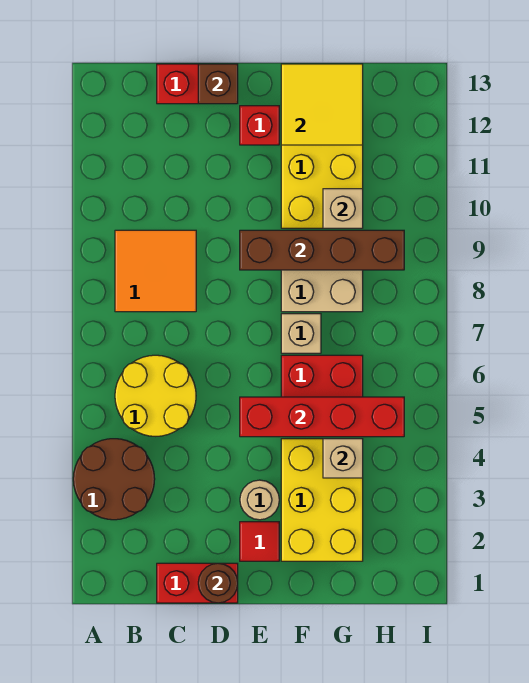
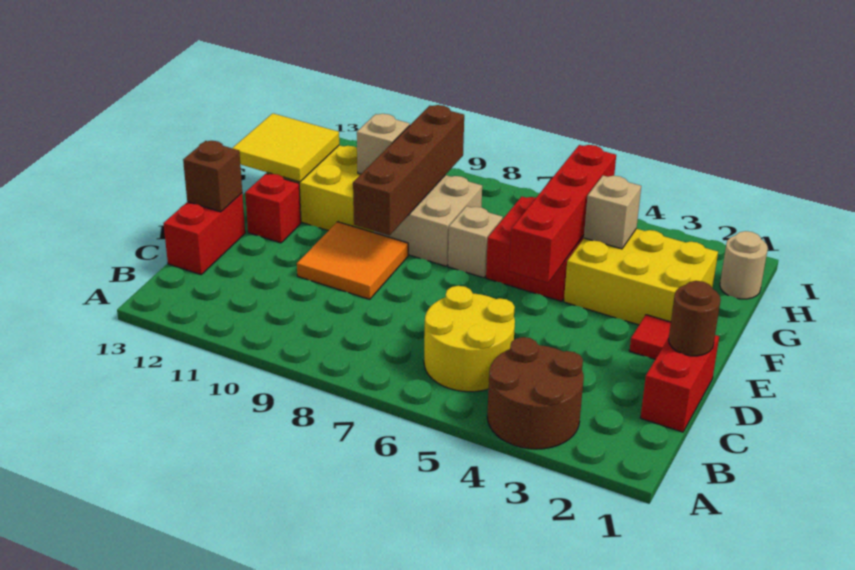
orange tile B8:C9 level 1 -> orange tile D9:E10 level 1
tan round brick E3 level 1 -> tan round brick H1 level 1

